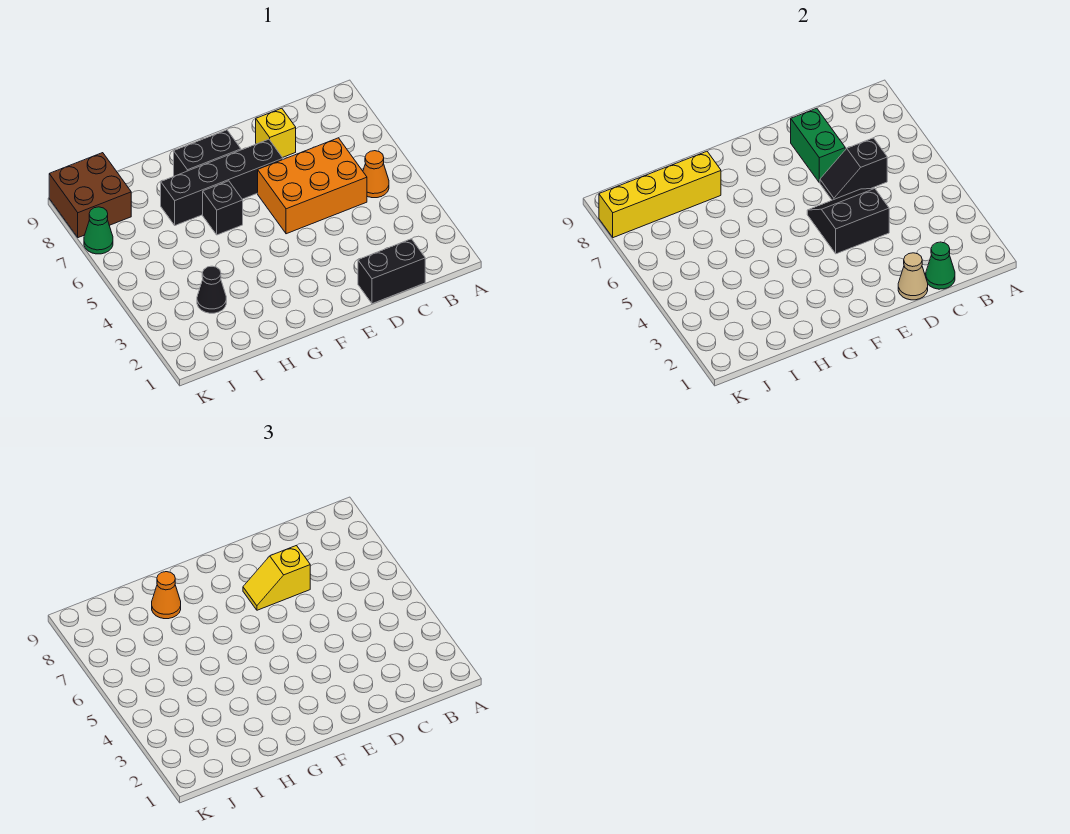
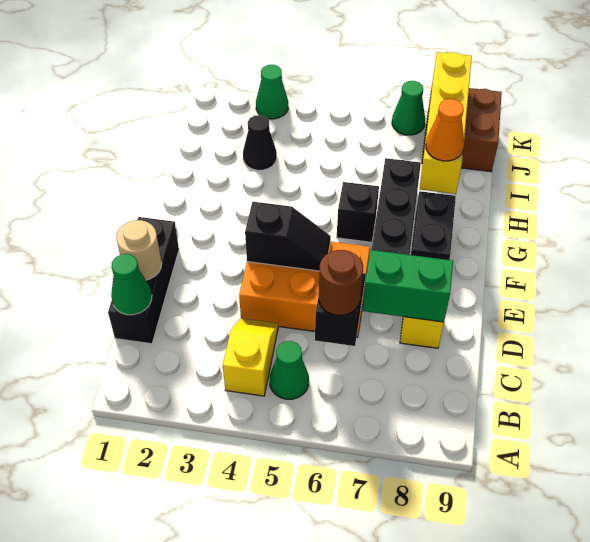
orange cone B5 level 1 -> green cone B5 level 1
black brick C1:D1 level 1 -> black brick C1:E1 level 1
orange brick C5:E6 level 1 -> orange brick D4:E6 level 1
none -> brown round brick C6 level 3
tan cone D1 level 2 -> tan round brick D1 level 2
black slope D4:E5 level 2 top 4 -> black slope E4:E5 level 2 top 4
yellow slope D7:E7 level 3 top D -> yellow slope B4:C4 level 1 top B
none -> green cone K3 level 1

